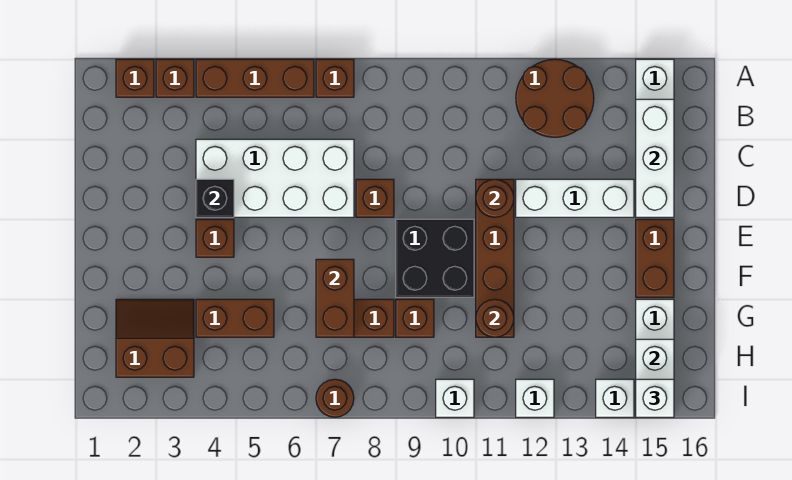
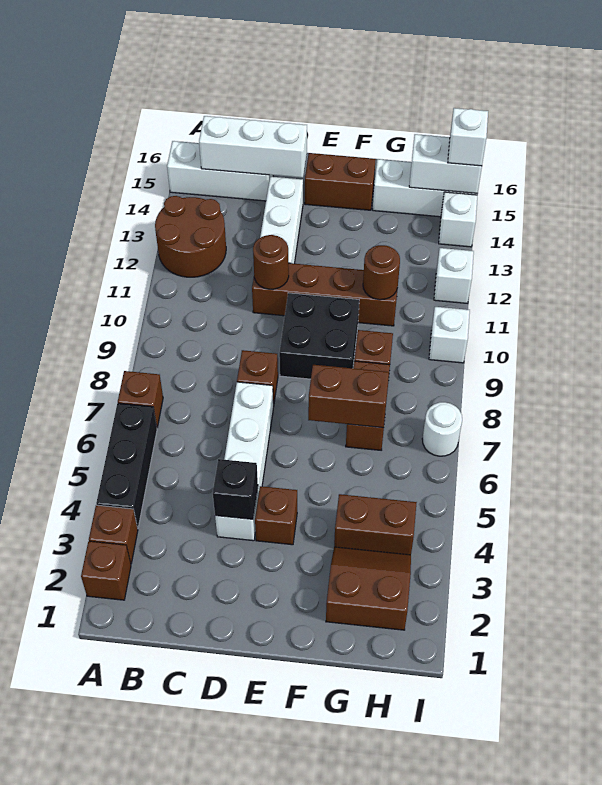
brown brick A4:A6 level 1 -> black brick A4:A6 level 1
white brick C4:D7 level 1 -> white brick D4:D7 level 1
brown slope G2:H3 level 1 top H -> brown slope G2:H3 level 1 top 2
brown brick G4:G5 level 1 -> brown brick G4:H4 level 1
brown round brick I7 level 1 -> white round brick I7 level 1

